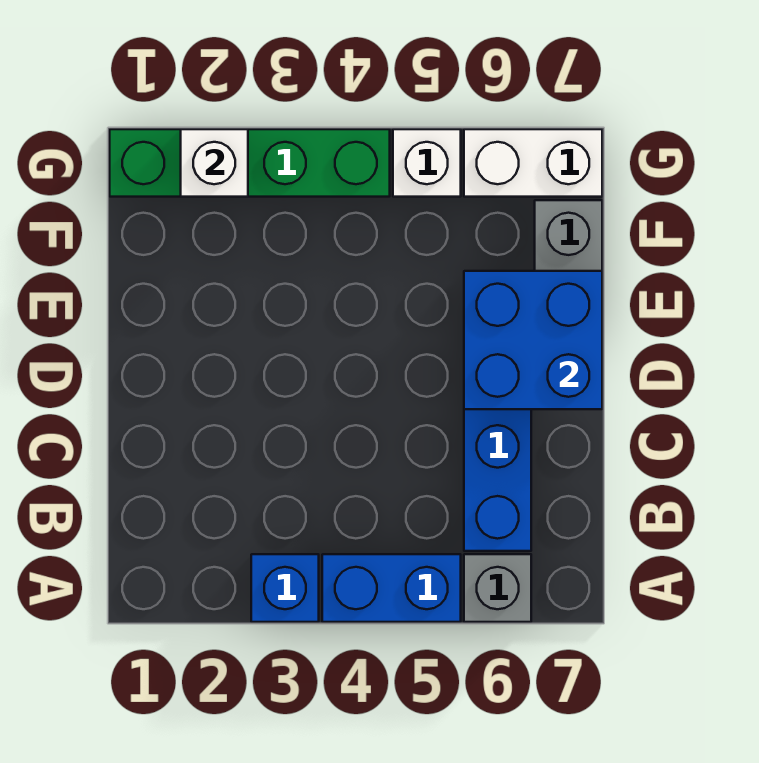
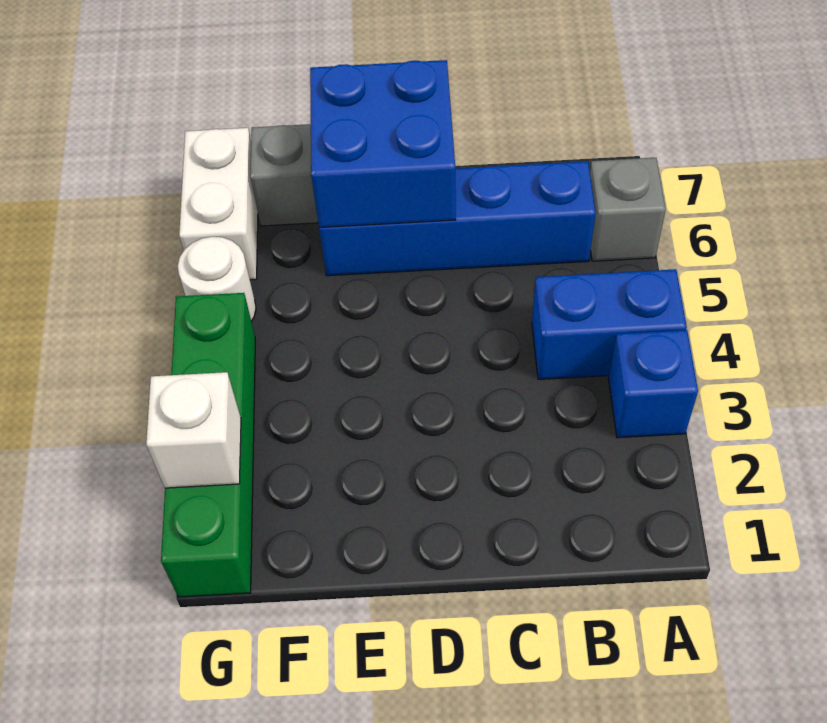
blue brick A4:A5 level 1 -> blue brick A4:B4 level 1
white brick G5 level 1 -> white round brick G5 level 1

